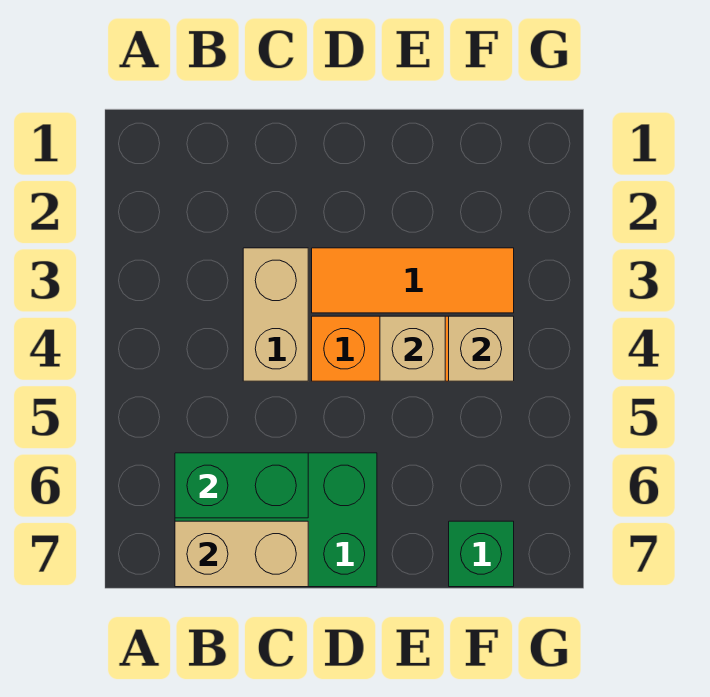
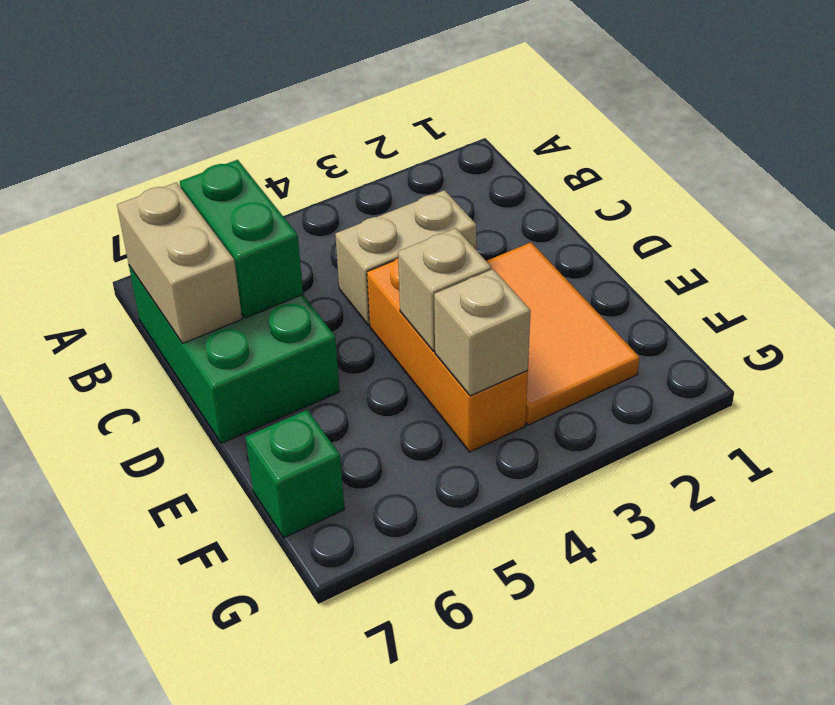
orange tile D3:F3 level 1 -> orange tile D2:F3 level 1

